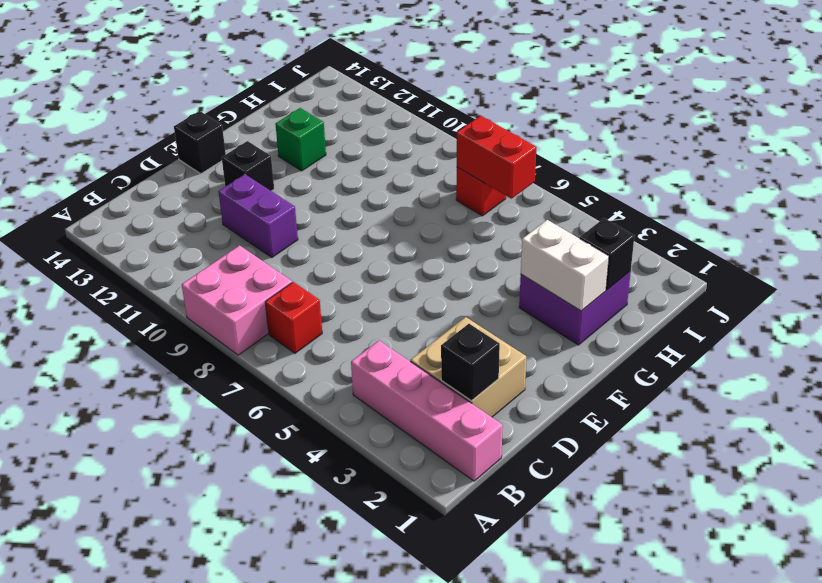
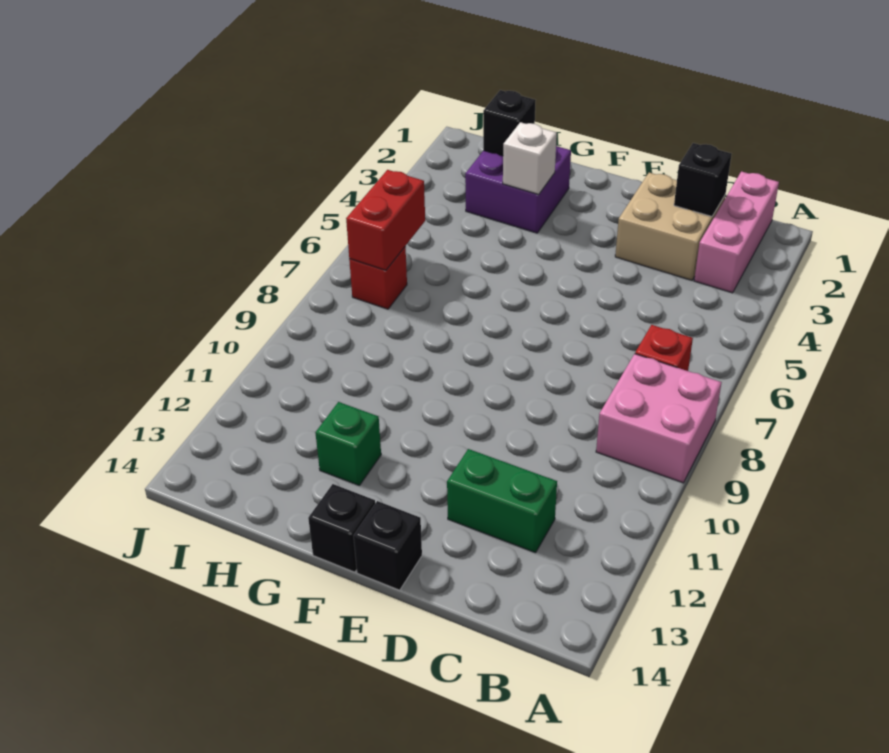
pink brick B1:B4 level 1 -> pink brick B1:B3 level 1
none -> green brick C12:D12 level 1
purple brick D10:D11 level 1 -> none
black brick E12 level 1 -> black brick F14 level 1
white brick G2:G3 level 2 -> white brick G3 level 2

